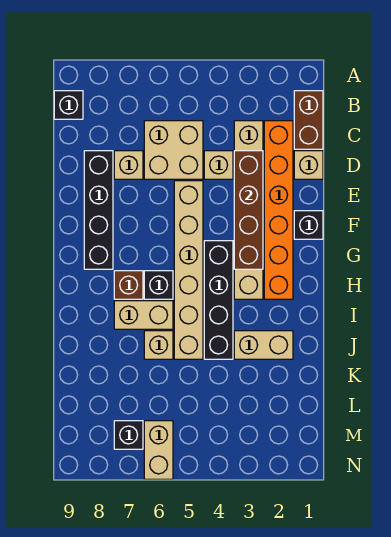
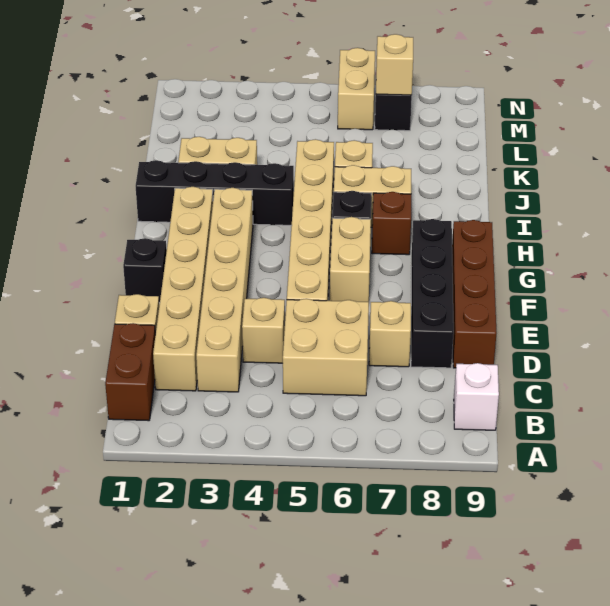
black brick B9 level 1 -> white brick B9 level 1
orange brick C2:H2 level 1 -> tan brick C2:H2 level 1
brown brick D3:G3 level 2 -> brown brick D9:G9 level 1
none -> tan brick F6:G6 level 1
black brick G4:J4 level 1 -> black brick I1:I4 level 1
none -> tan brick M7 level 2

